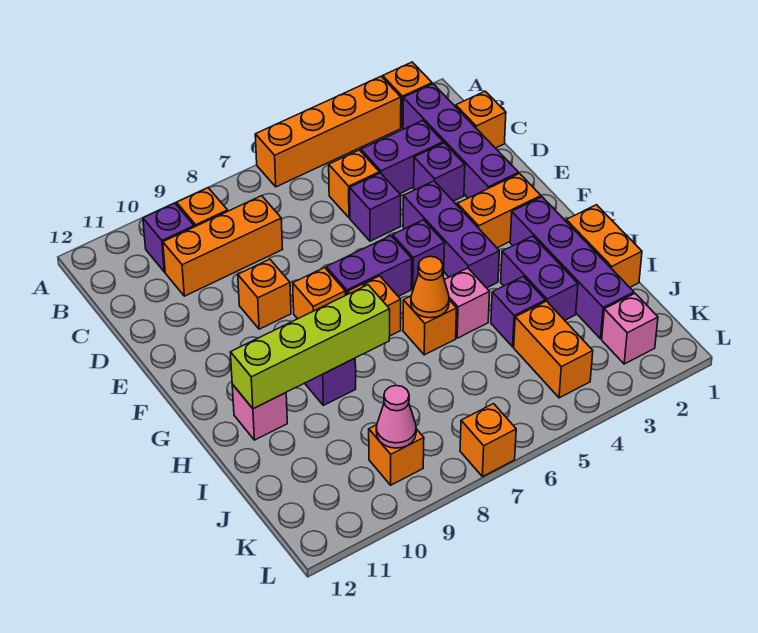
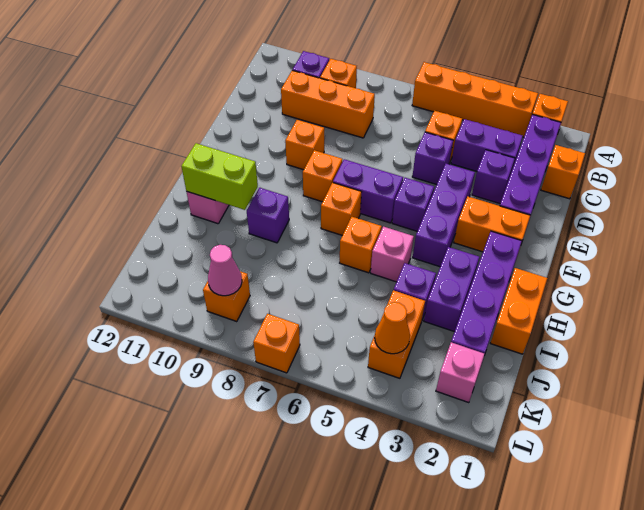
orange cone H6 level 2 -> orange cone K4 level 2
lime brick H8:H11 level 2 -> lime brick H10:H11 level 2

